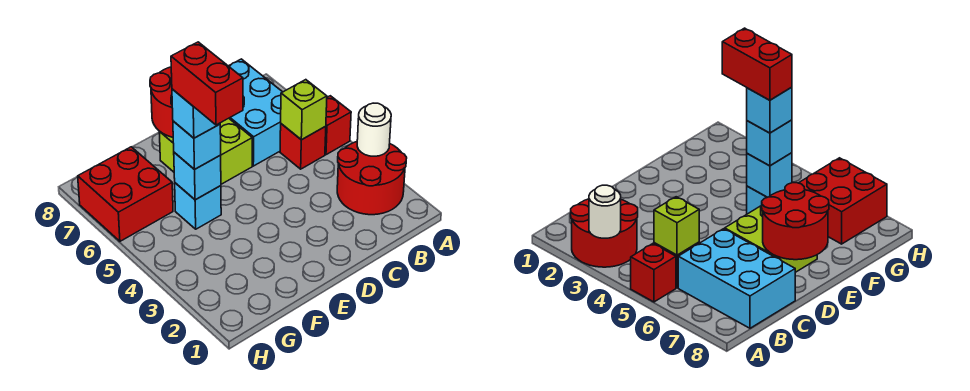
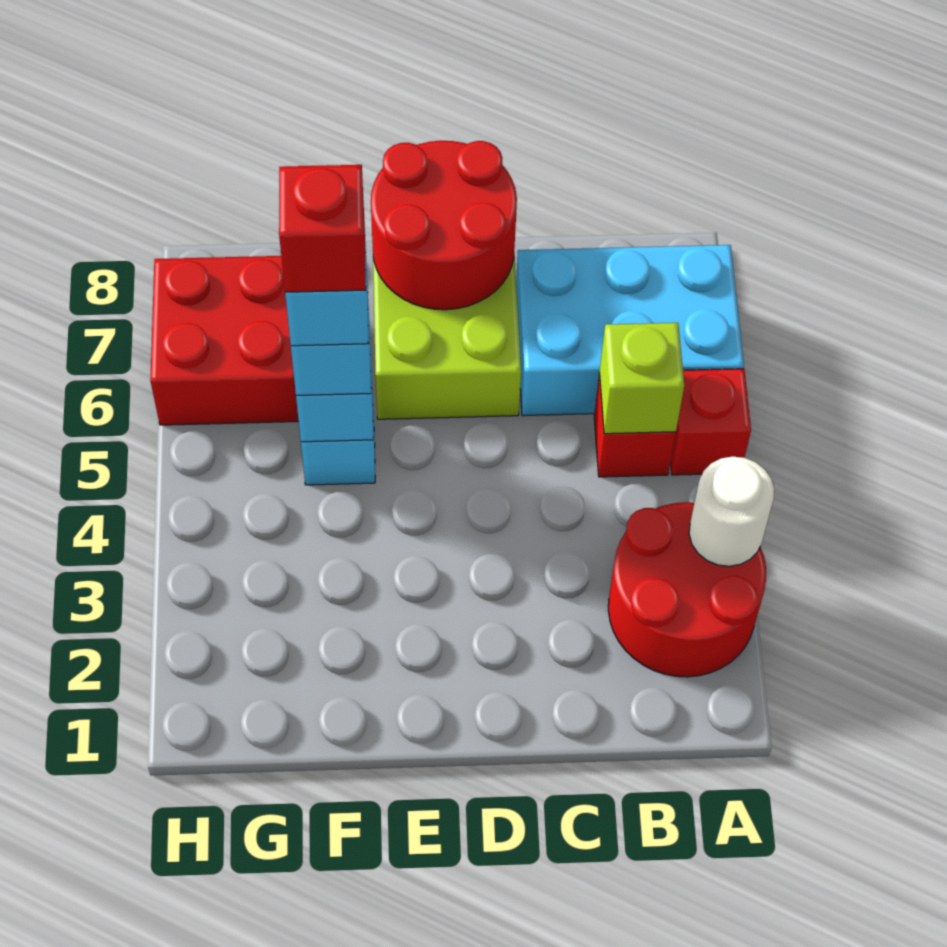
cyan brick B6:C8 level 1 -> cyan brick A6:C7 level 1
red brick F4:F5 level 5 -> red brick F5 level 5

